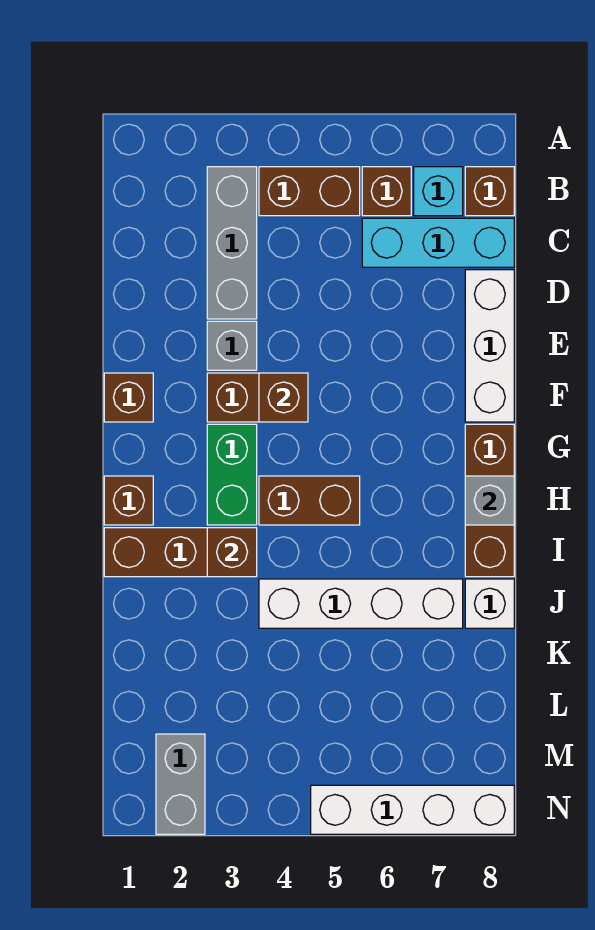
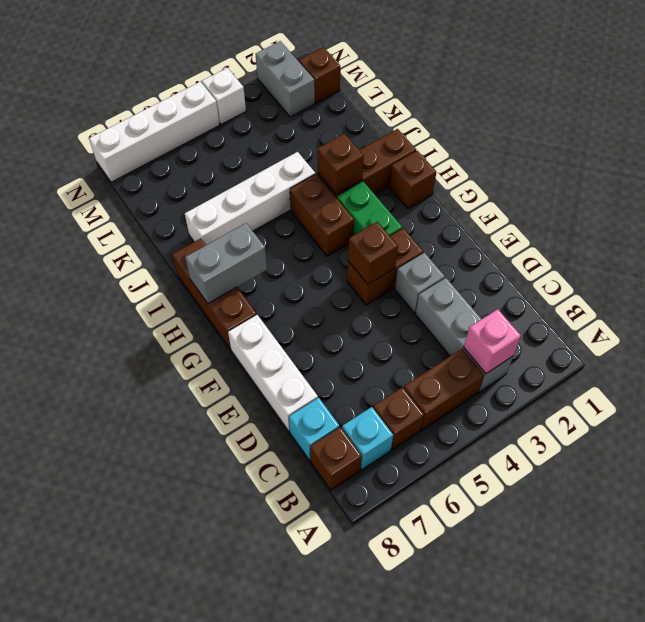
none -> pink brick B3 level 2
cyan brick C6:C8 level 1 -> cyan brick C8 level 1
brown brick F1 level 1 -> brown brick M1 level 1
brown brick H4:H5 level 1 -> brown brick H4:I4 level 1
grey brick H8 level 2 -> grey brick H7:H8 level 2
white brick J8 level 1 -> white brick N4 level 1

